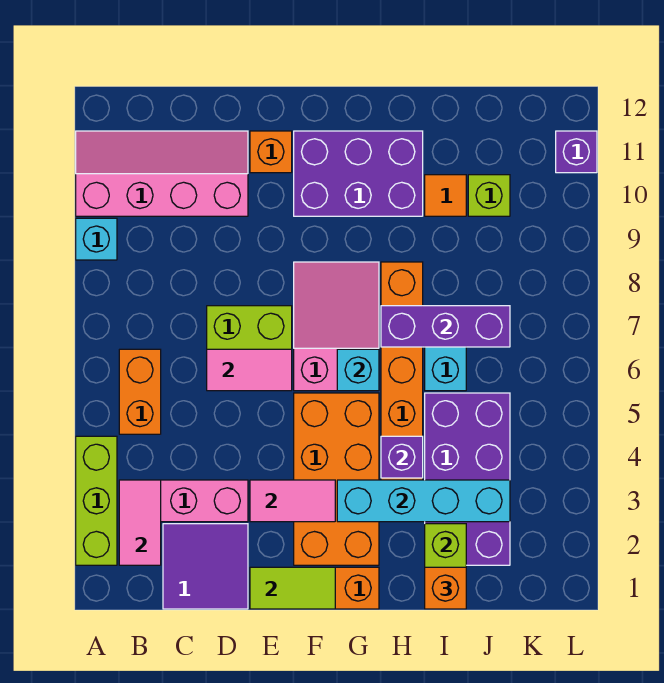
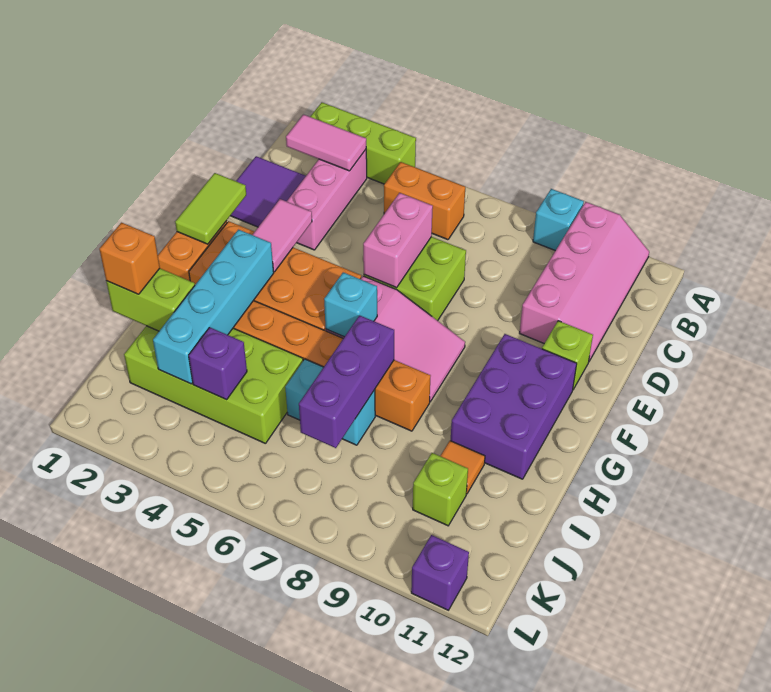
pink tile D6:E6 level 2 -> pink brick D6:E6 level 2
orange brick E11 level 1 -> lime brick E11 level 1
purple brick H4 level 2 -> purple brick J4 level 2
purple brick I2:J5 level 1 -> lime brick I2:J5 level 1

